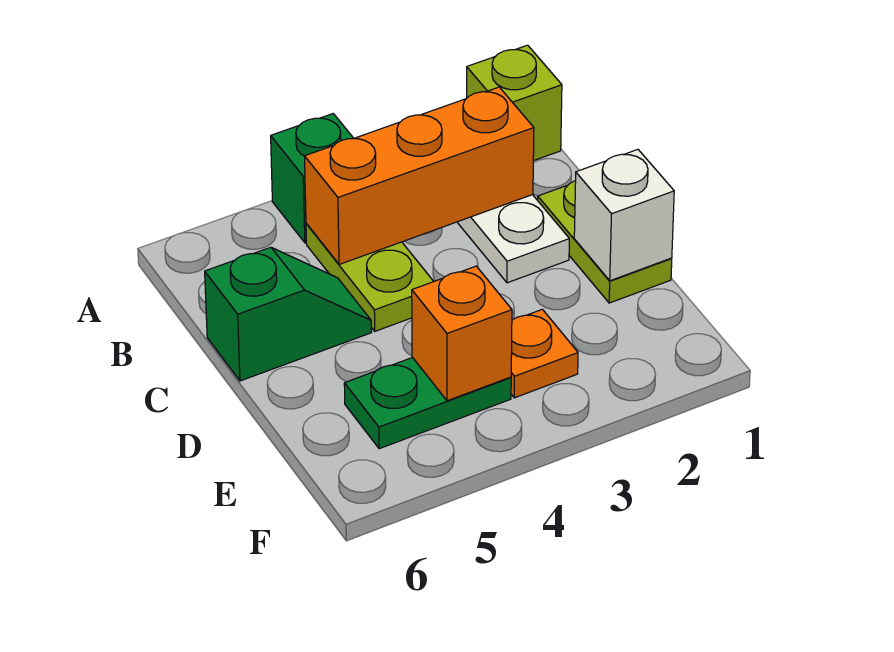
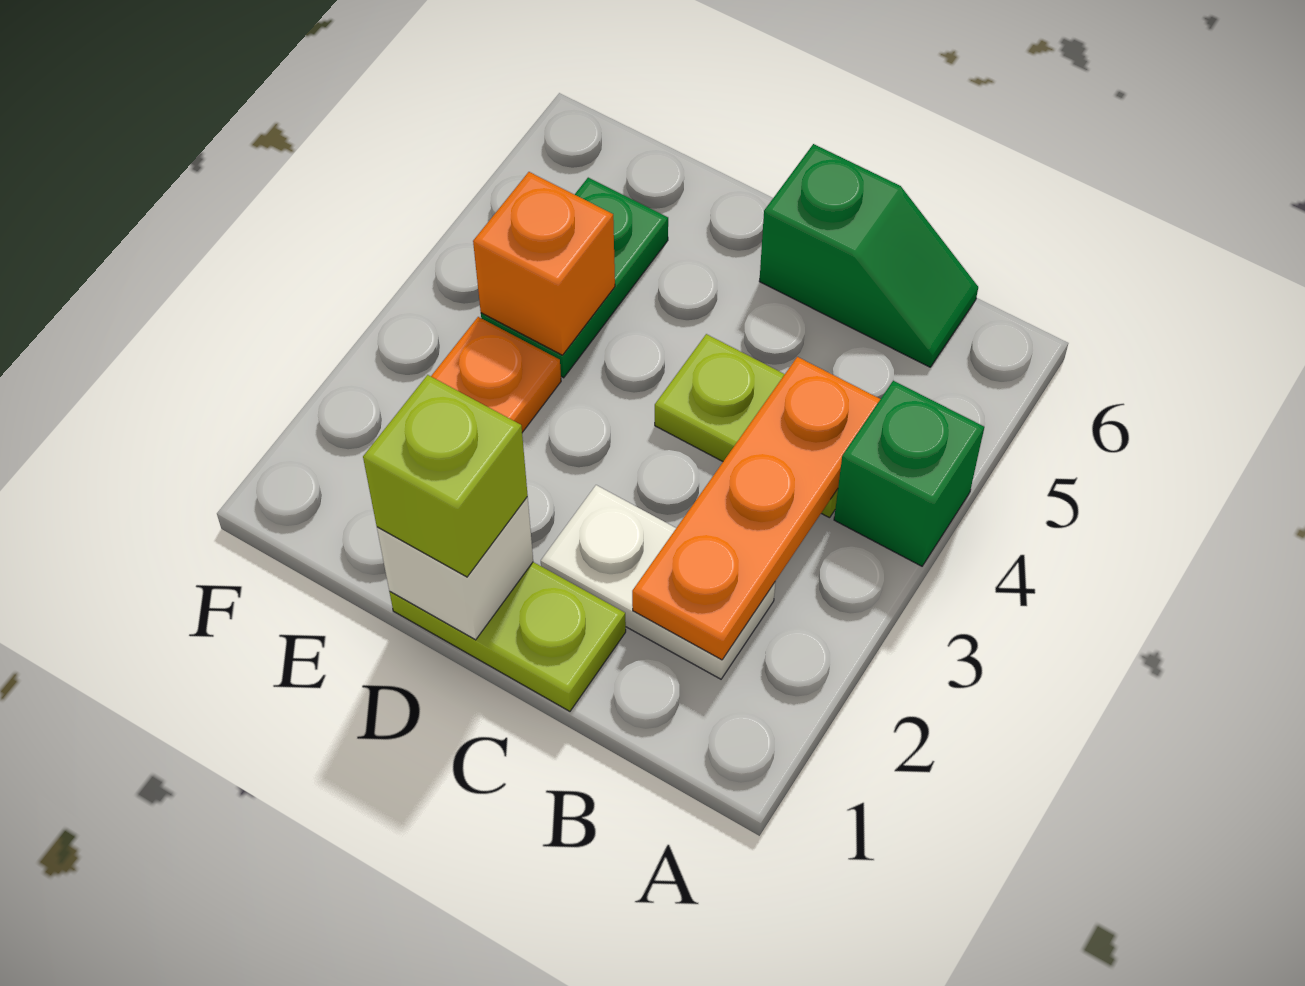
lime brick A1 level 1 -> lime brick D1 level 3
orange brick B2:B4 level 2 -> orange plate B2:B4 level 2
green slope C5:C6 level 1 top 6 -> green slope B6:C6 level 1 top C

